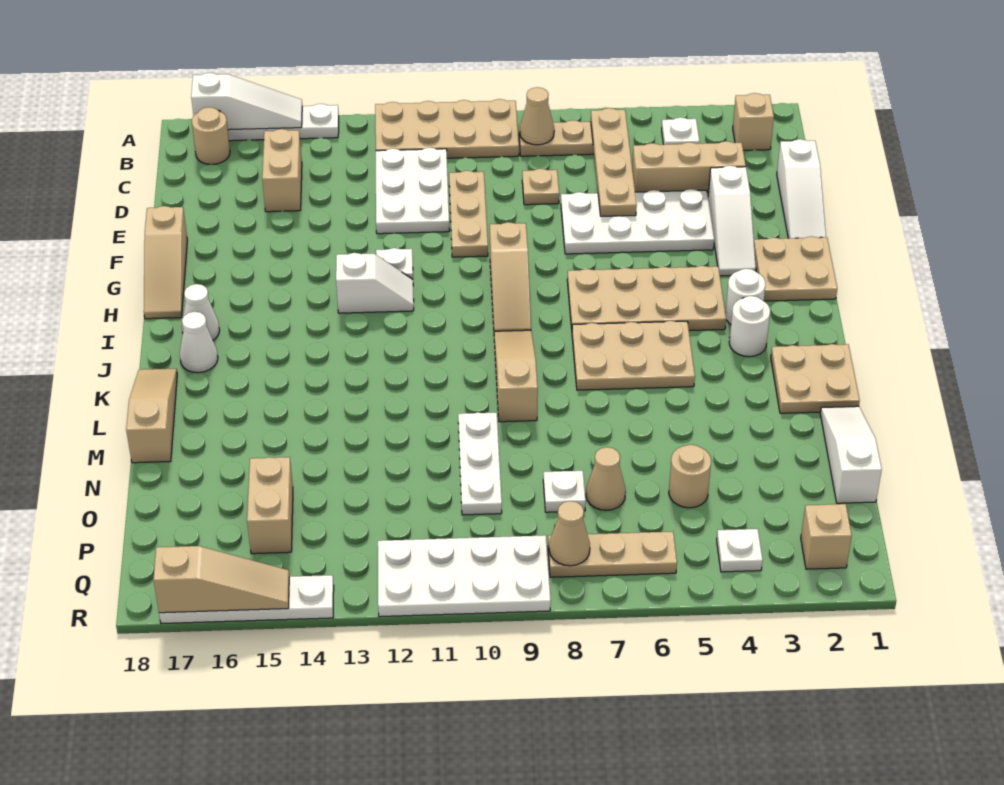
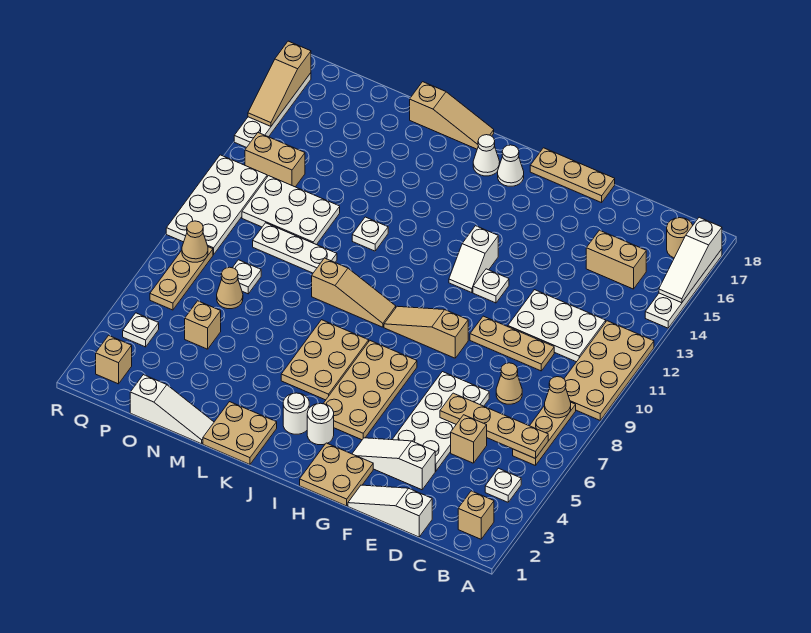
tan brick D3:D5 level 1 -> tan brick D5 level 1
tan plate D8 level 1 -> tan cone D8 level 1
tan slope F18:H18 level 1 top F -> tan plate F18:H18 level 1
none -> white plate L12 level 1
none -> white plate N11:P12 level 1
tan round brick O5 level 1 -> tan brick O5 level 1
tan brick O15:P15 level 1 -> tan brick P13:Q13 level 1

